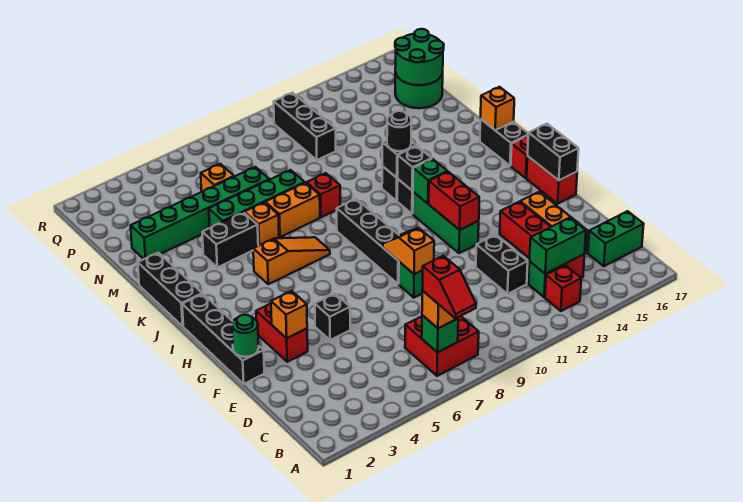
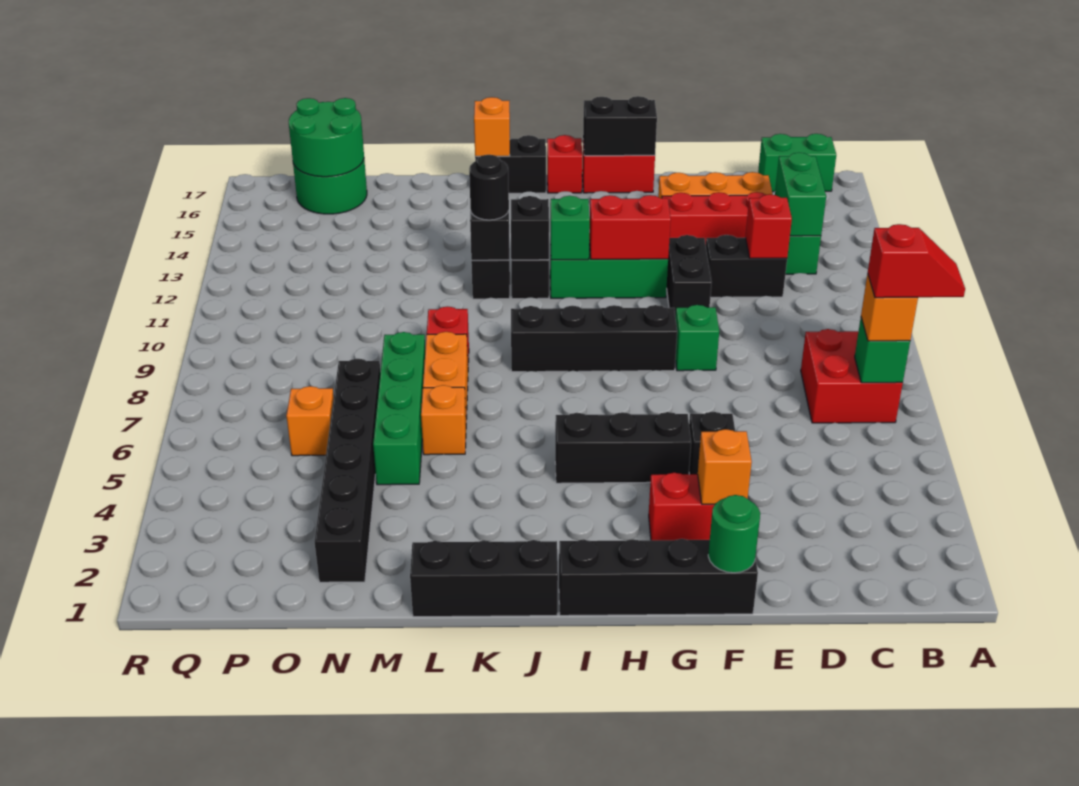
red brick B13 level 1 -> red brick D12 level 2
green brick C16:C17 level 1 -> green brick B17:C17 level 1
orange slope F9:G9 level 2 top F -> none
orange slope J5:J7 level 1 top 5 -> none
black brick L4:L5 level 1 -> black brick F11:F12 level 1
green brick N2:N7 level 1 -> black brick N2:N7 level 1
black brick O11:Q11 level 1 -> black brick G5:I5 level 1

